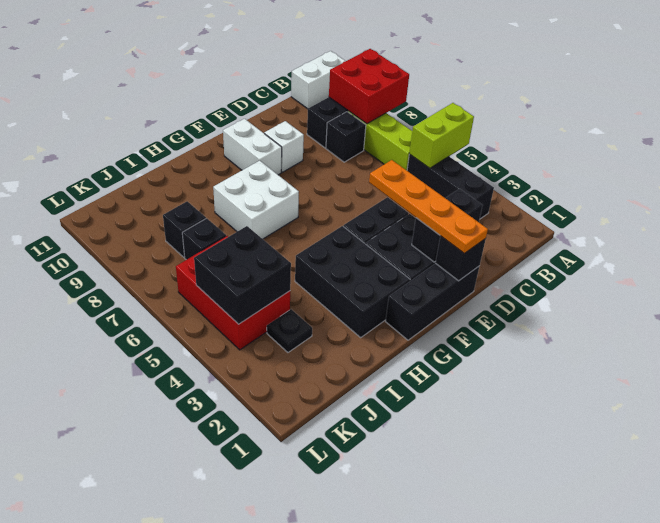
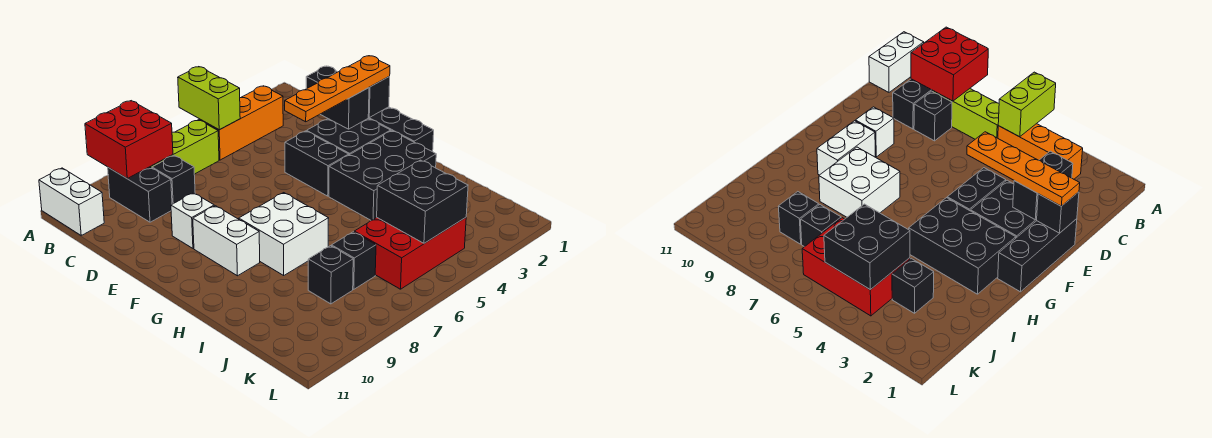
black brick B3:B5 level 1 -> orange brick B3:B5 level 1
white brick F9:F10 level 1 -> white brick F9:G9 level 1
black plate J3 level 1 -> black brick J3 level 1

